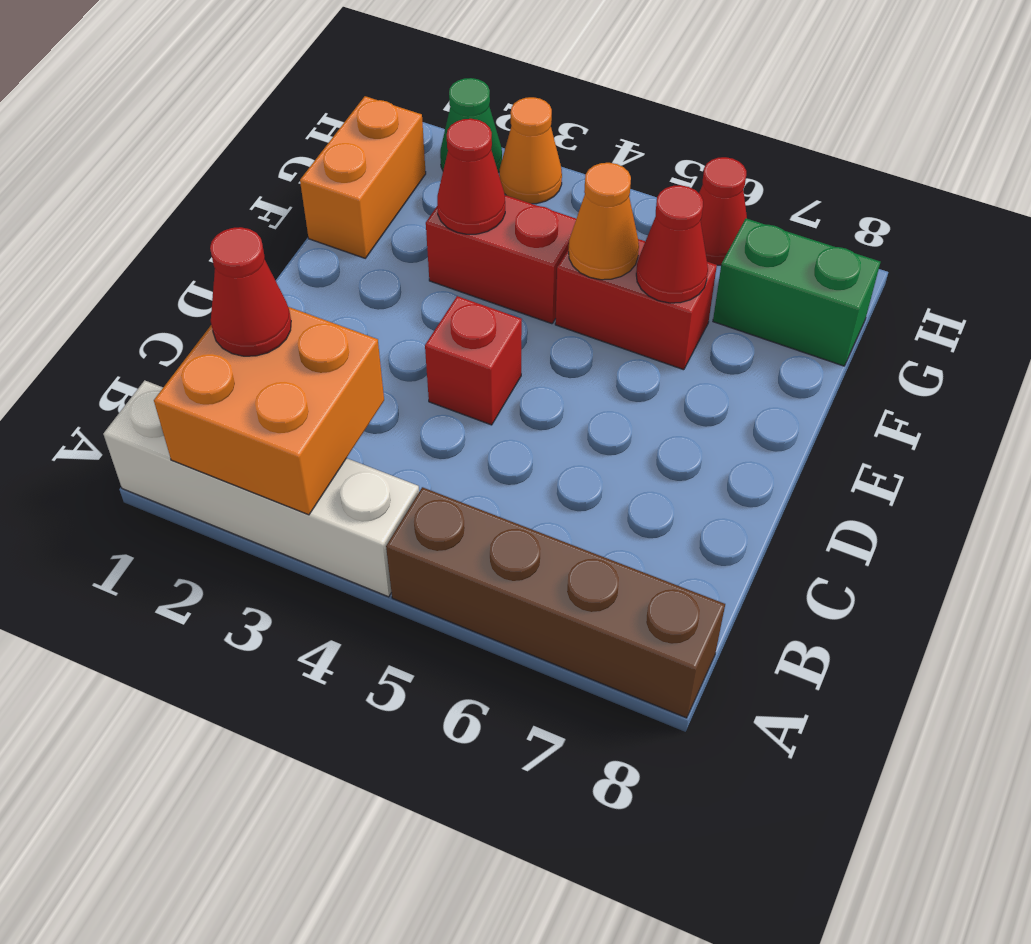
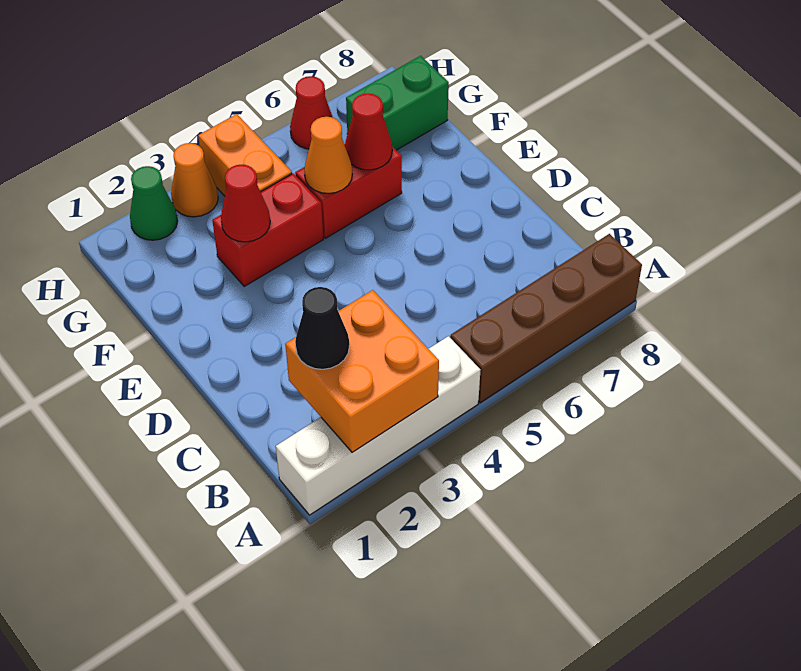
red cone B2 level 3 -> black cone B2 level 3
red brick D4 level 1 -> none
orange brick F1:G1 level 1 -> orange brick G4:H4 level 1

